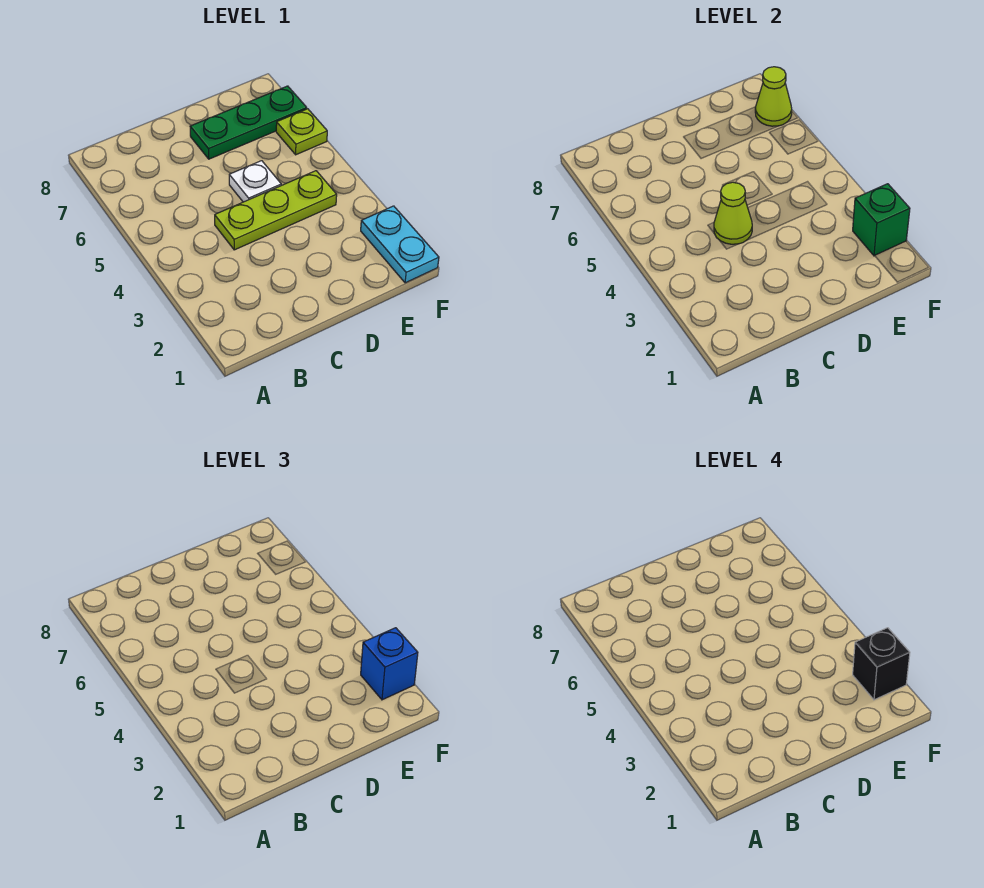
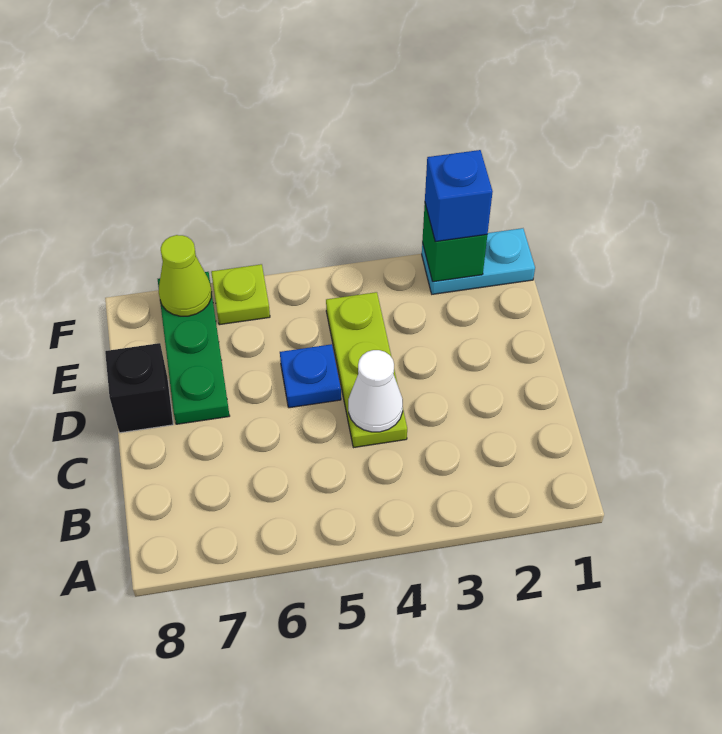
lime cone C4 level 2 -> white cone C4 level 2
white plate D5 level 1 -> blue plate D5 level 1
black brick F2 level 4 -> black brick D8 level 1

